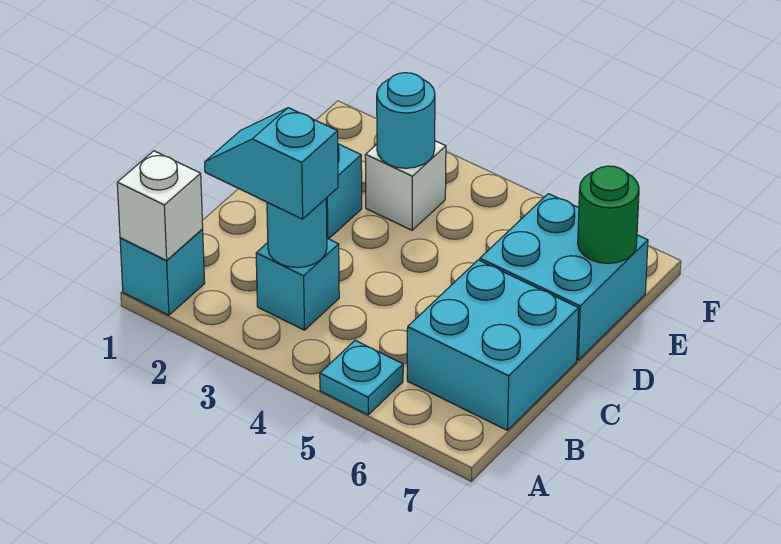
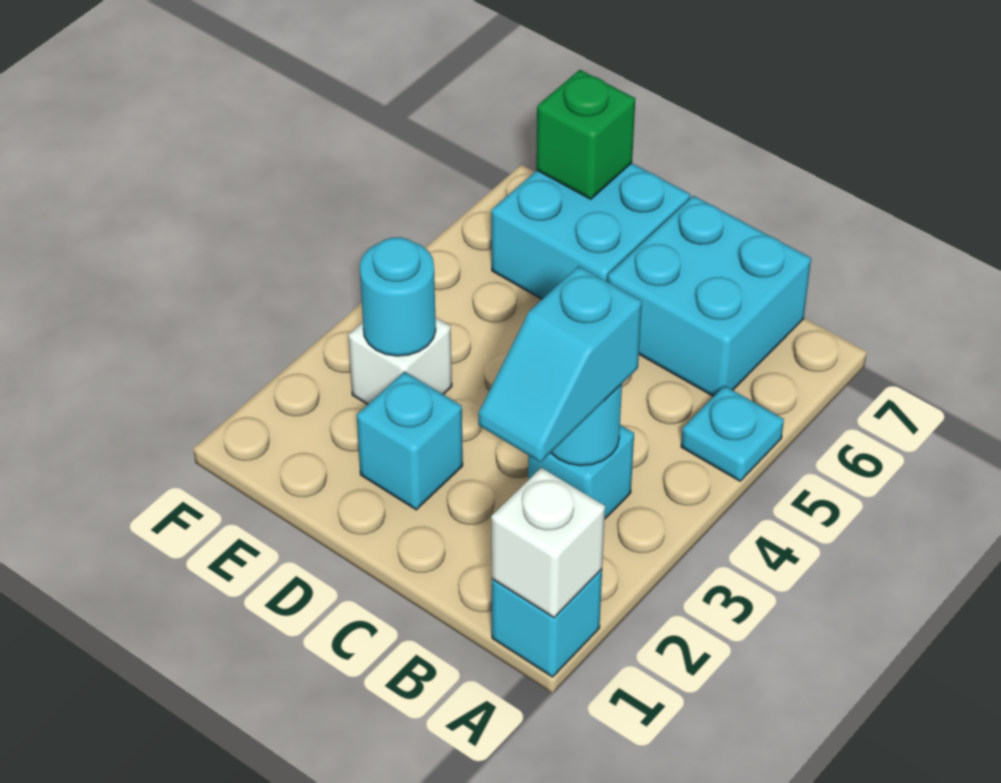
green round brick E7 level 2 -> green brick E7 level 2

